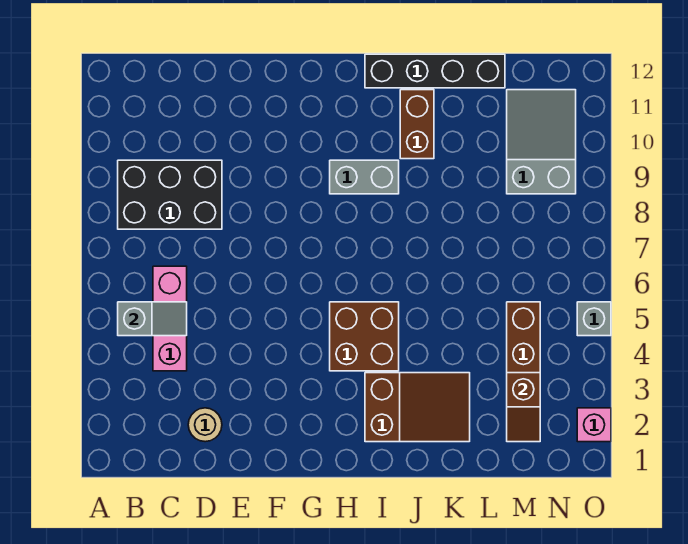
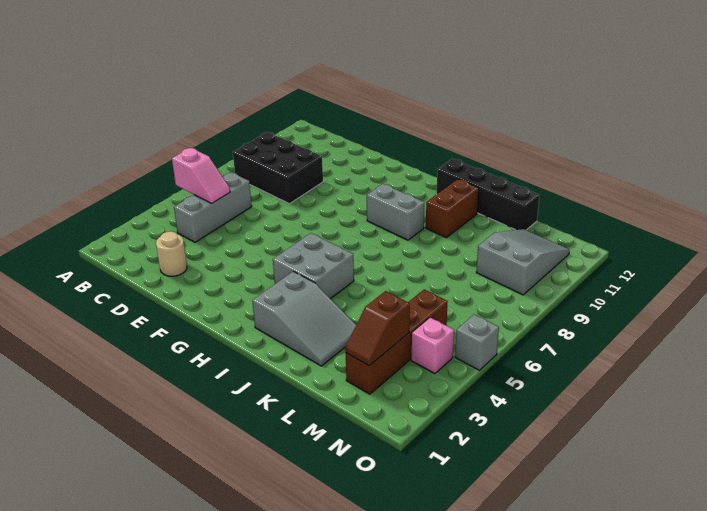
grey slope B5:C5 level 2 top B -> pink slope B5:C5 level 2 top B
pink brick C4:C6 level 1 -> grey brick C4:C6 level 1
brown brick H4:I5 level 1 -> grey brick H4:I5 level 1
brown slope I2:K3 level 1 top I -> grey slope I2:K3 level 1 top I
pink brick O2 level 1 -> pink brick N4 level 1

